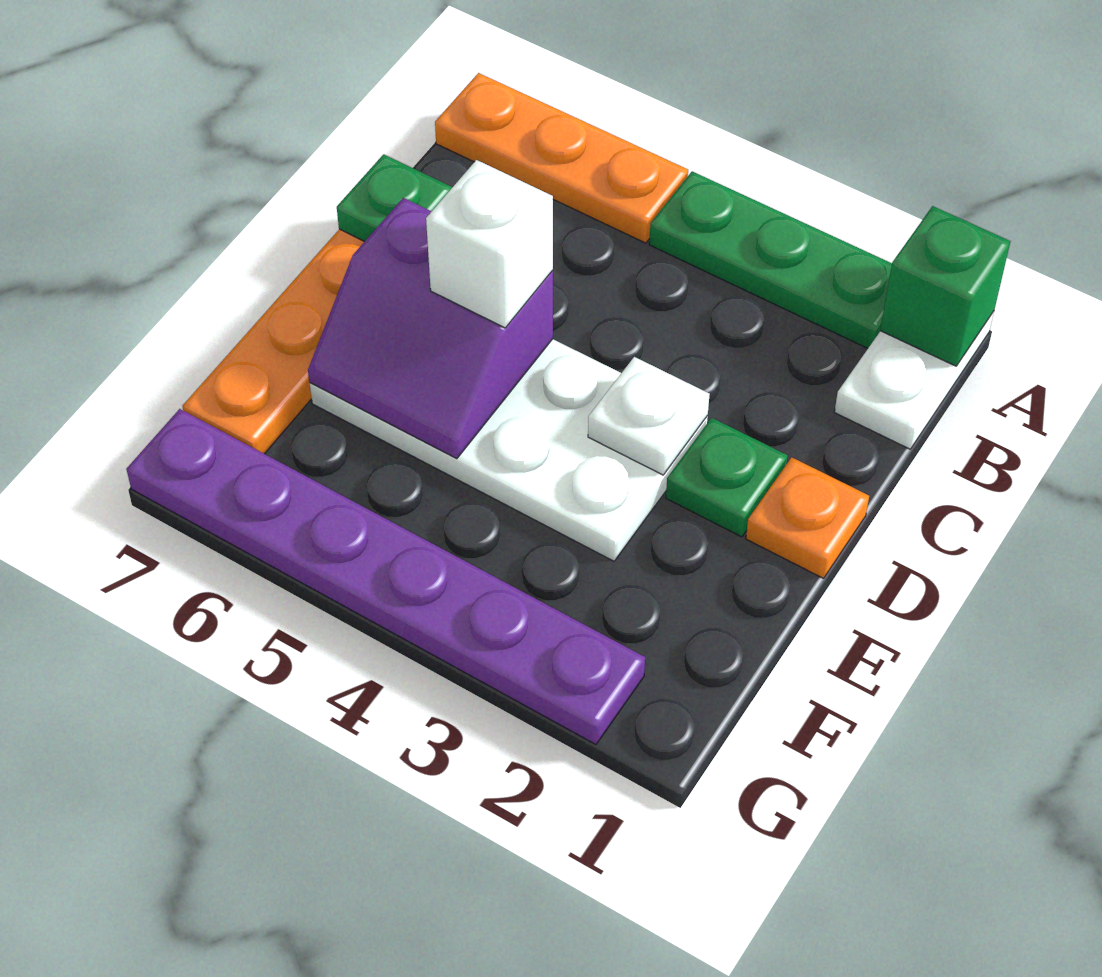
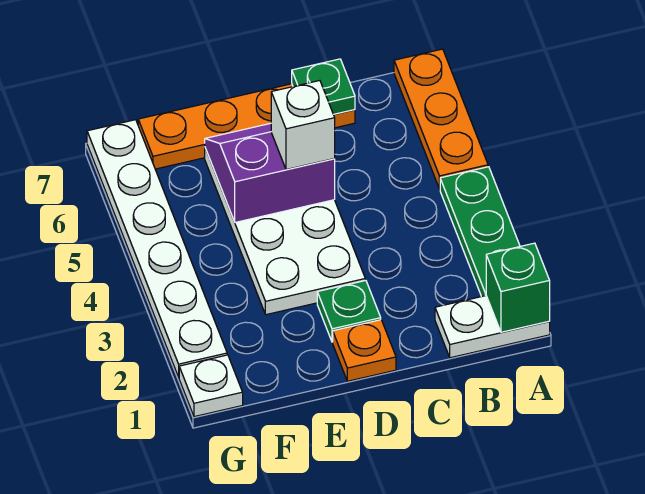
white plate D3 level 2 -> white plate G1 level 1
purple slope D5:E6 level 2 top D -> purple slope D5:E6 level 2 top 5
purple plate G2:G7 level 1 -> white plate G2:G7 level 1

